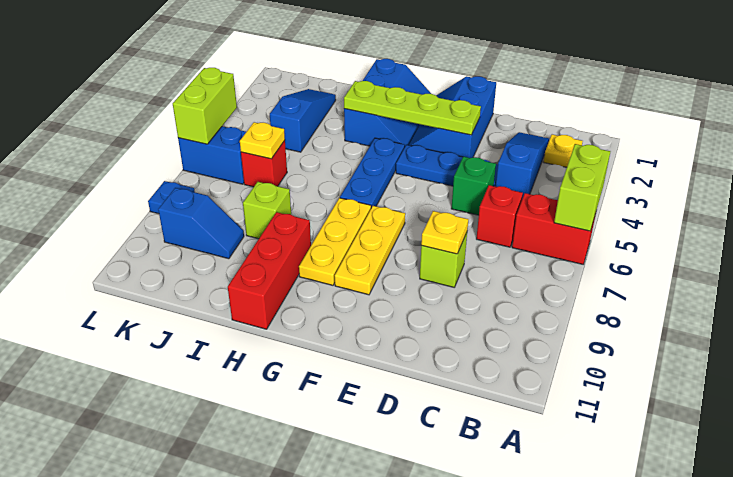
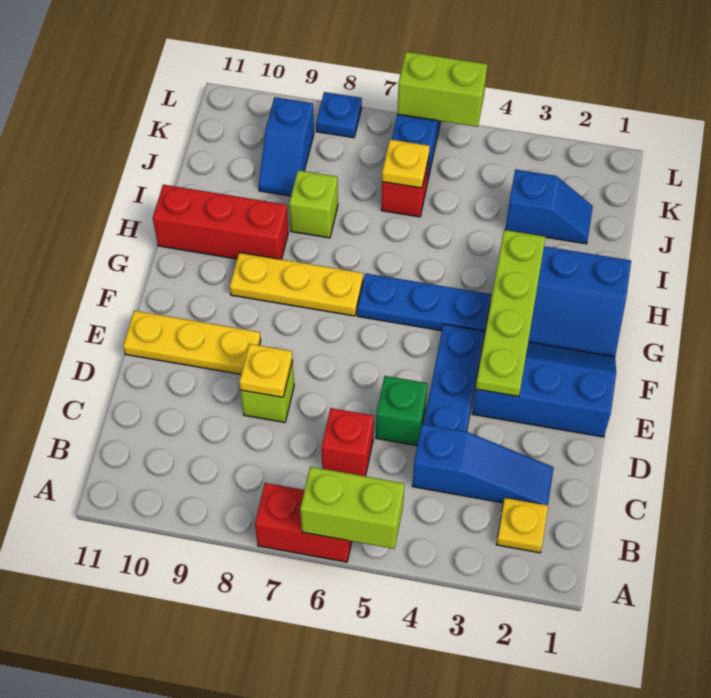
red brick A6:B6 level 1 -> red brick A6:A7 level 1
yellow plate F7:F9 level 1 -> yellow plate E9:E11 level 1
blue slope J2:J4 level 1 top 4 -> blue slope J2:J3 level 1 top 3

